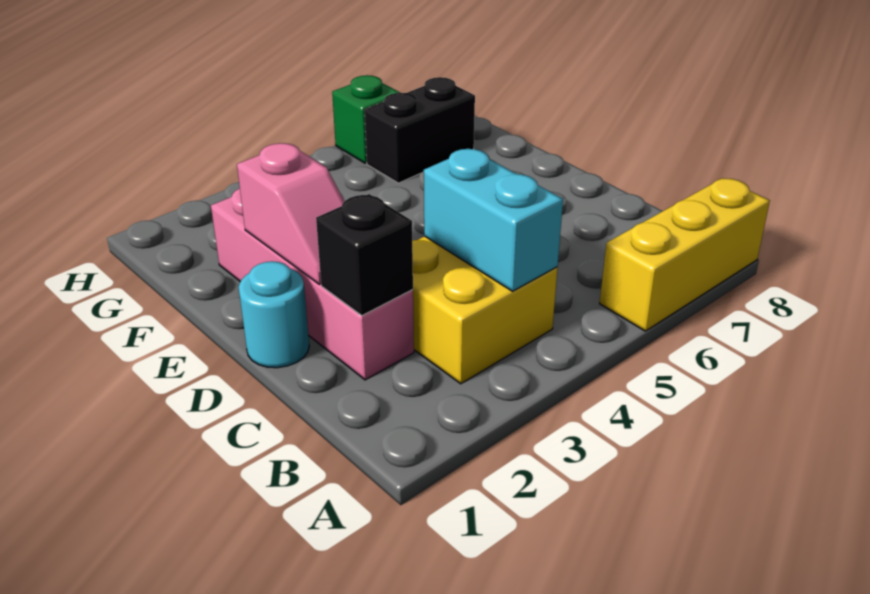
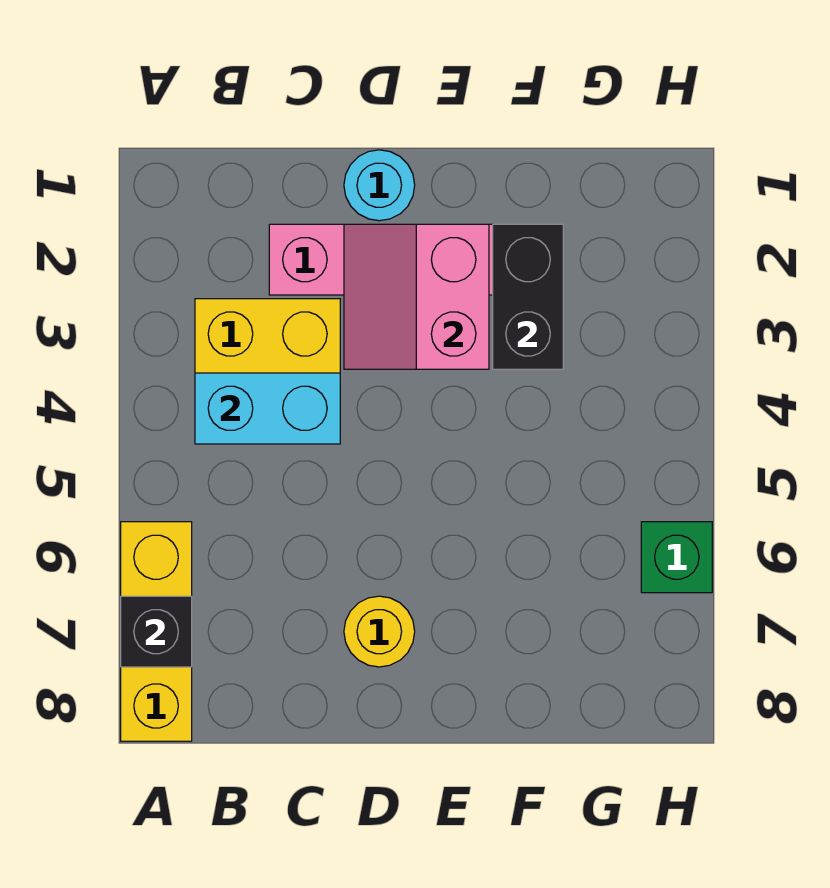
black brick C2 level 2 -> black brick A7 level 2
pink slope D2:E2 level 2 top E -> pink slope D2:E3 level 2 top E
none -> yellow round brick D7 level 1
black brick G6:G7 level 1 -> black brick F2:F3 level 2

